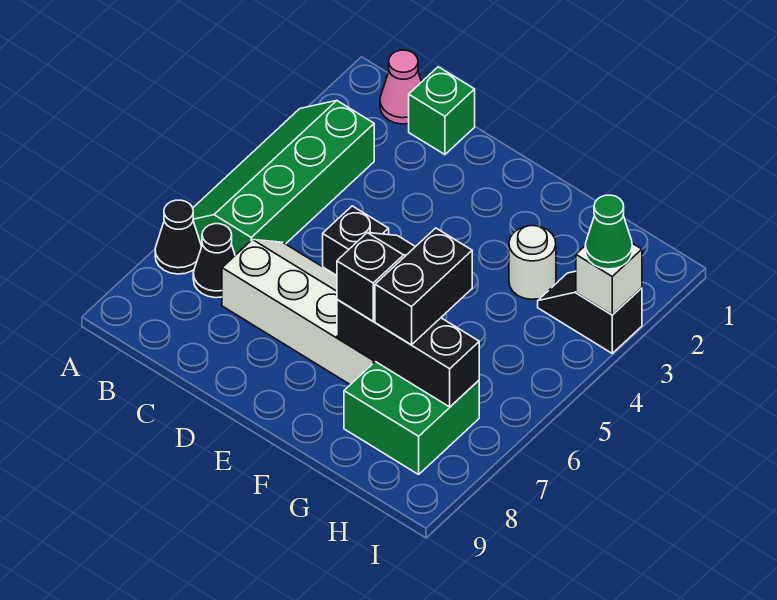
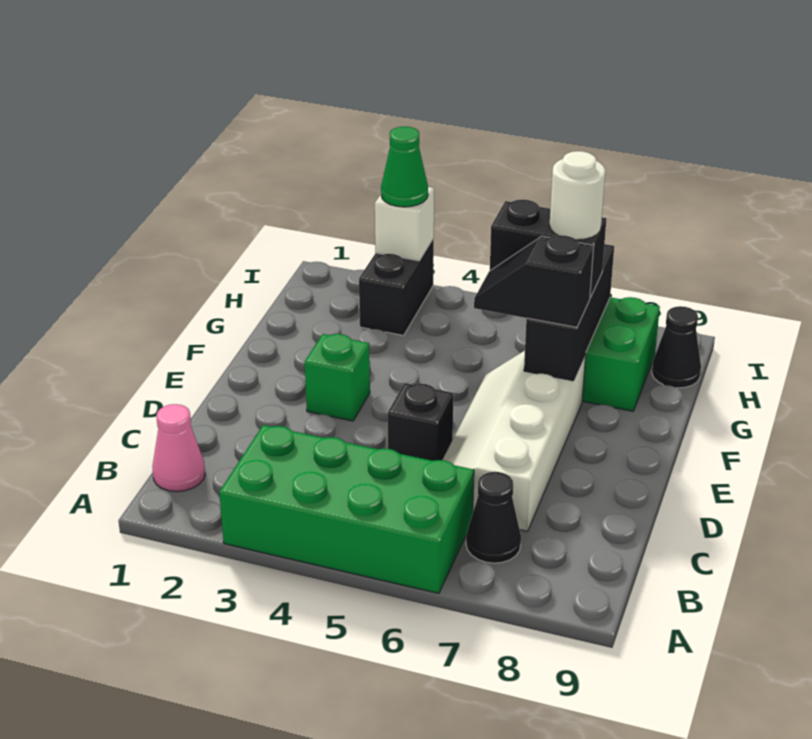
green slope A3:B6 level 1 top B -> green brick A3:B6 level 1
black cone A7 level 1 -> black cone H9 level 1
green brick C1 level 1 -> green brick E3 level 1
white round brick G3 level 1 -> white round brick G7 level 4
black slope H3:I3 level 1 top I -> black brick H3:I3 level 1

